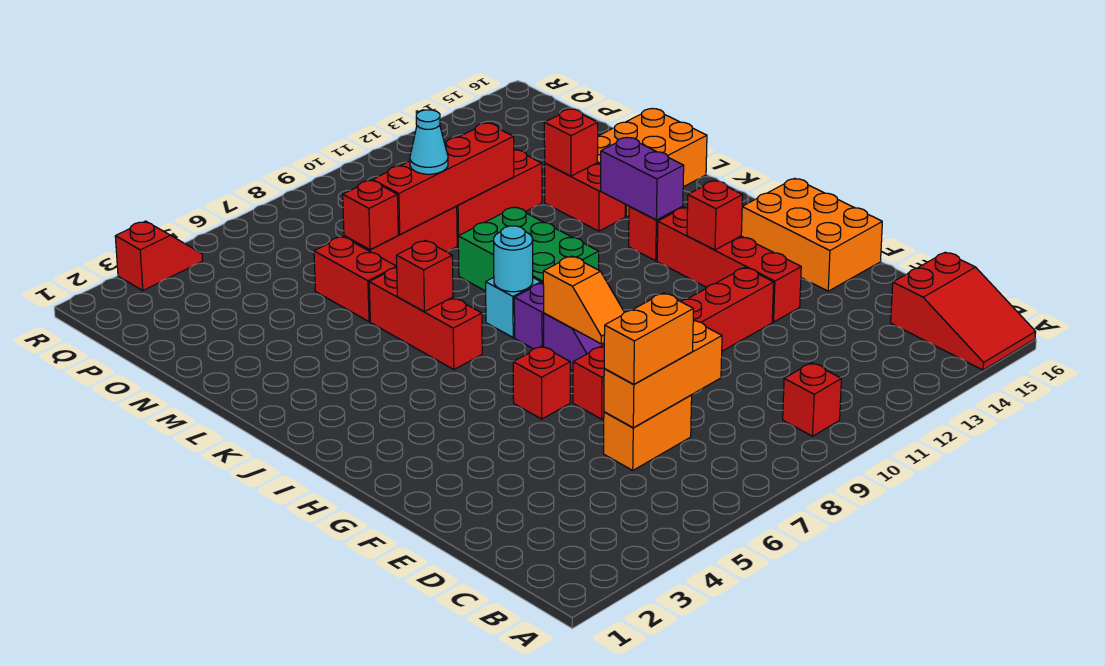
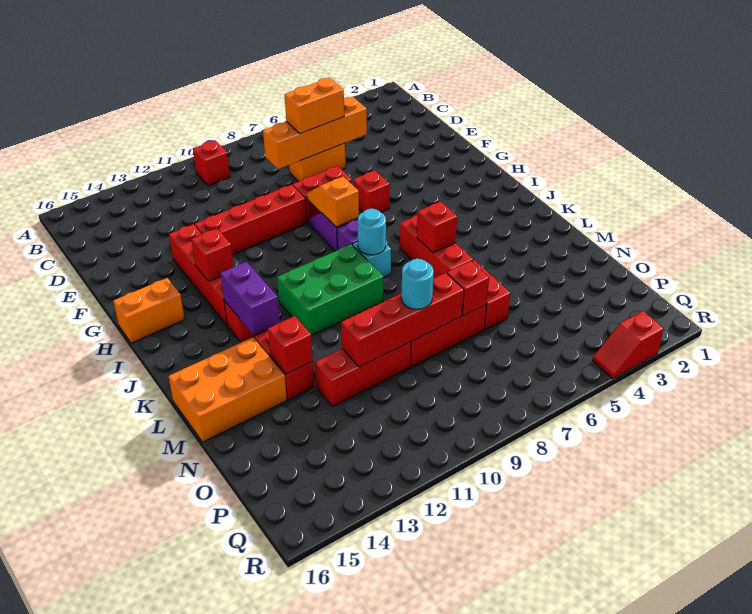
red slope A15:C16 level 1 top C -> none
orange brick D6:D8 level 2 -> orange brick D5:D8 level 2
orange brick F15:H16 level 1 -> orange brick H15:H16 level 1
green brick J9:L10 level 1 -> green brick J9:K11 level 1
cyan cone N9 level 3 -> cyan round brick N9 level 3

